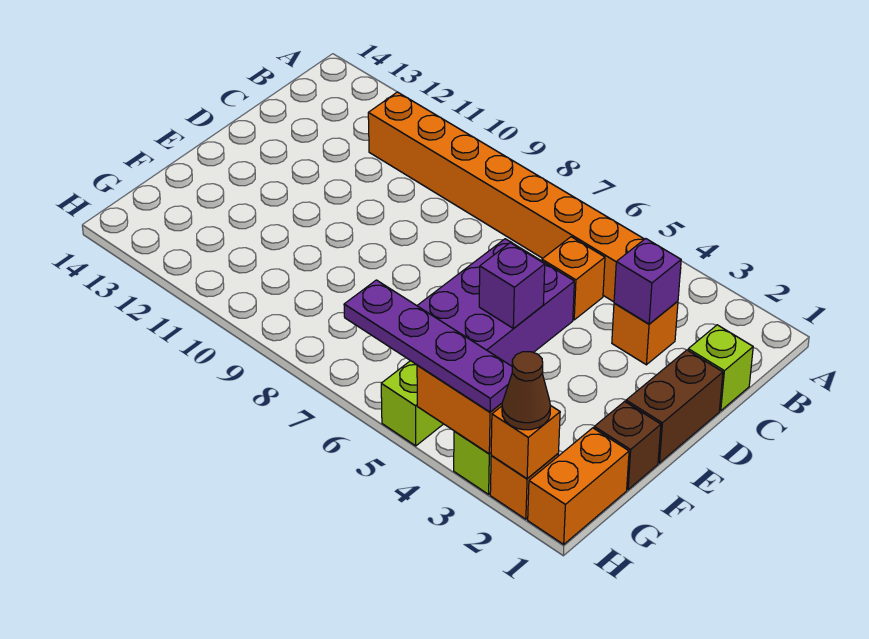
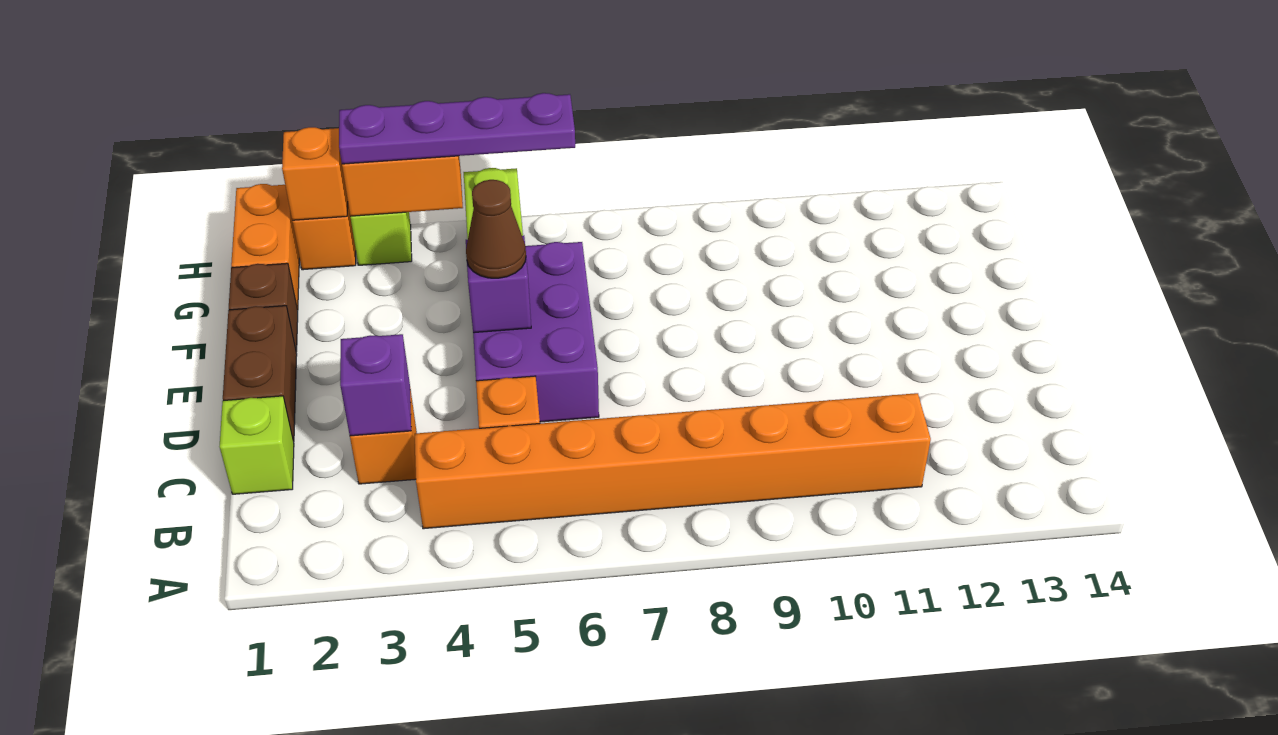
brown cone H2 level 3 -> brown cone E5 level 3

